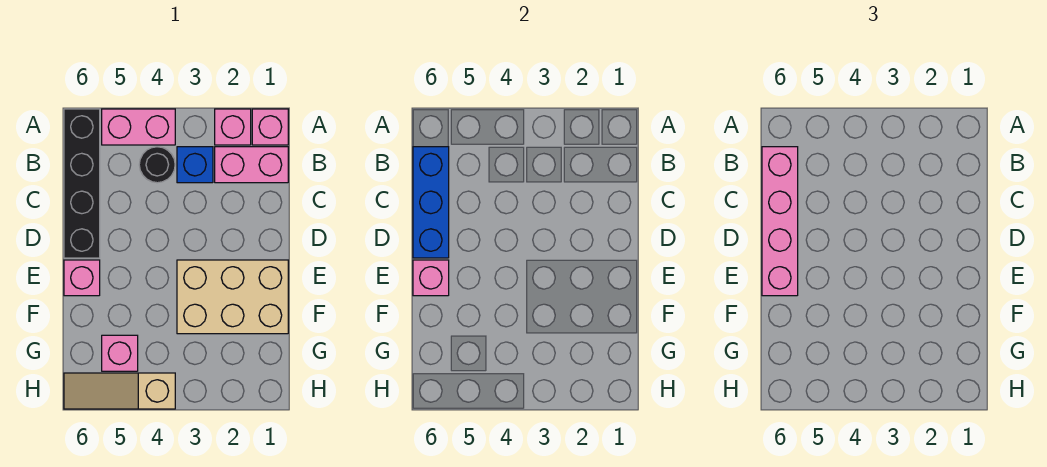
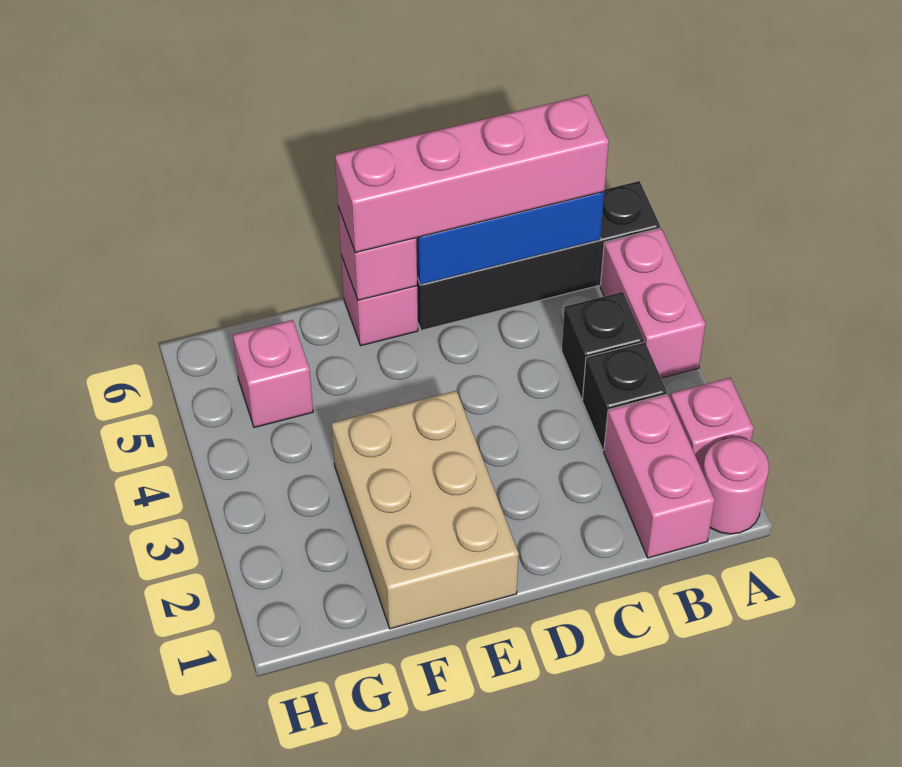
pink brick A1 level 1 -> pink round brick A1 level 1
blue brick B3 level 1 -> black brick B3 level 1
black round brick B4 level 1 -> black brick B4 level 1
tan slope H4:H6 level 1 top 4 -> none

